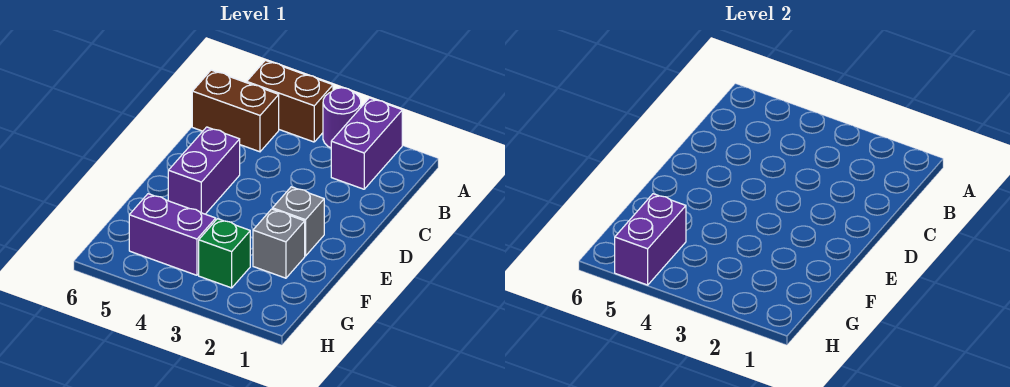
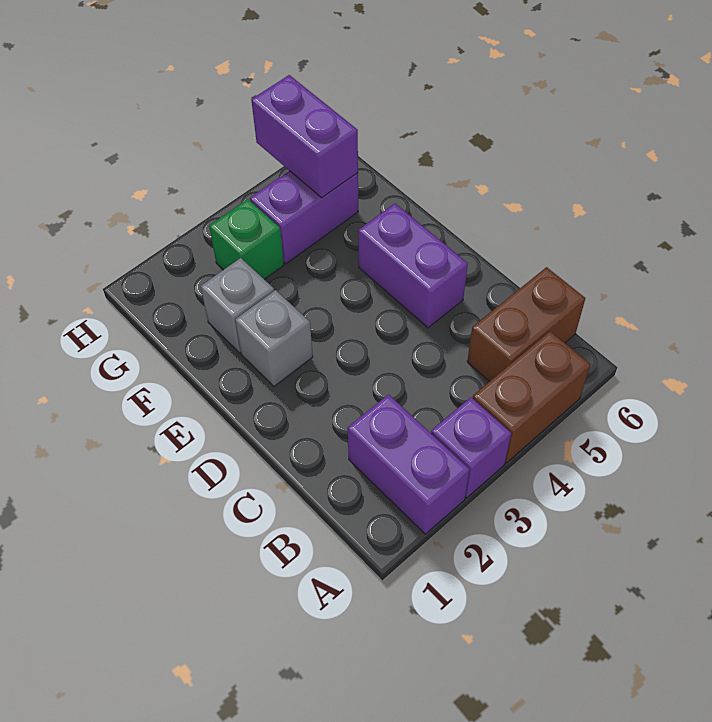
purple round brick A3 level 1 -> purple brick A3 level 1

